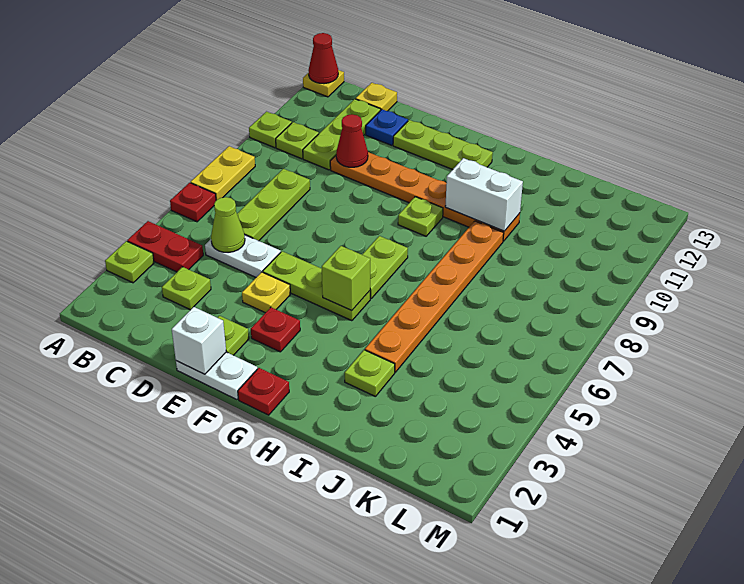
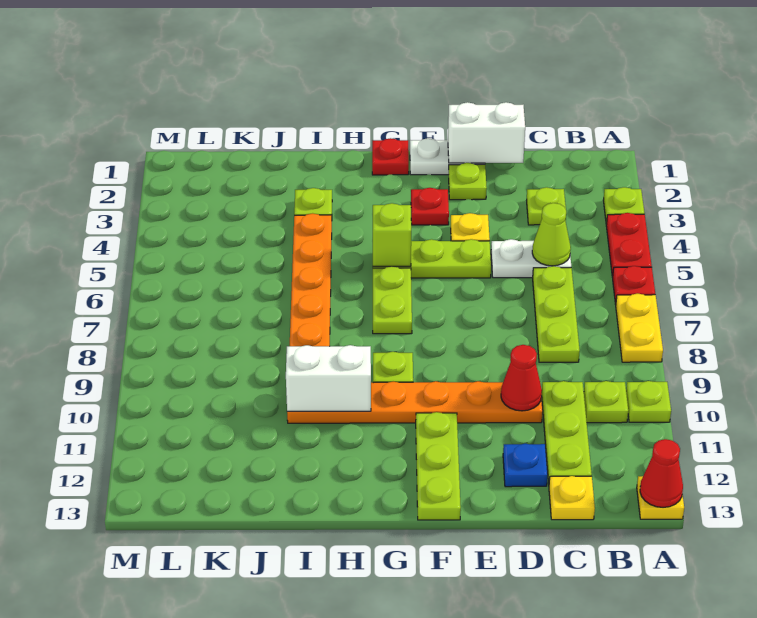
red plate A4:B4 level 1 -> red plate A4:A5 level 1
white brick E1 level 2 -> white brick D1:E1 level 2
lime plate E12:G12 level 1 -> lime plate F11:F13 level 1

